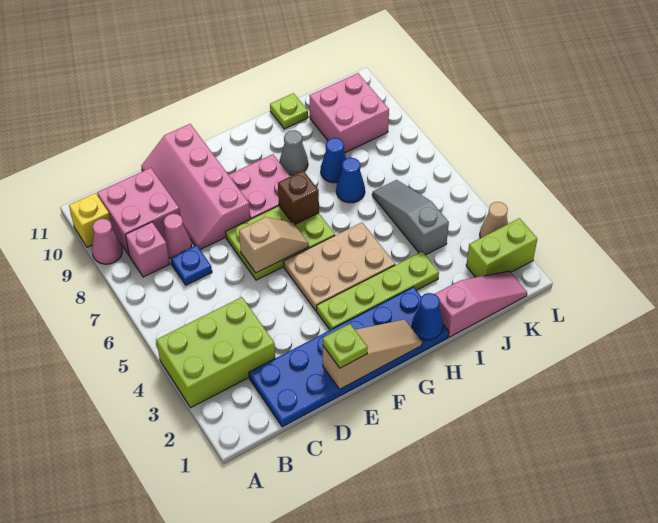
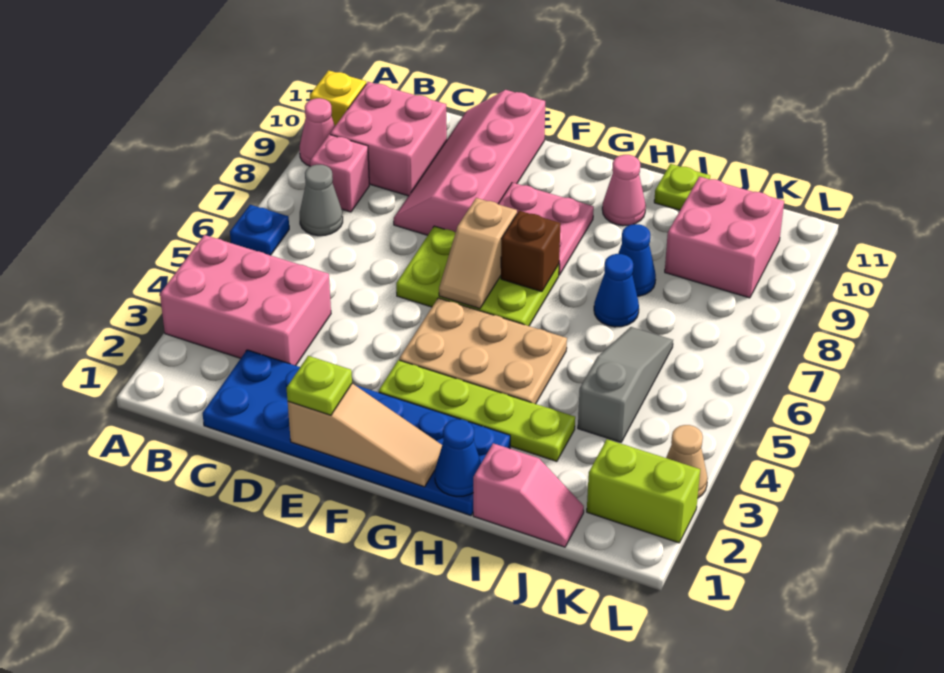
lime brick A3:C4 level 1 -> pink brick A3:C4 level 1
blue plate C7 level 1 -> blue plate A6 level 1
pink cone C8 level 1 -> pink cone H10 level 1
tan slope E6:F6 level 2 top E -> tan slope F6:F7 level 2 top 7
grey cone H9 level 1 -> grey cone B7 level 1
pink slope I1:K1 level 1 top I -> pink slope I1:J1 level 1 top I

